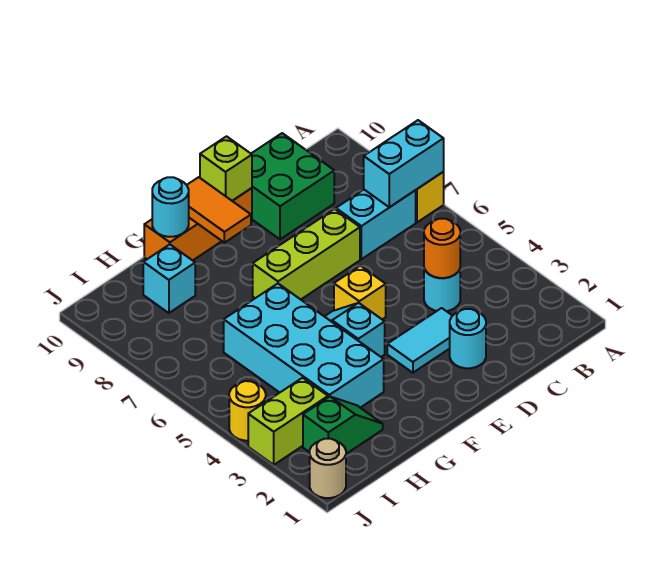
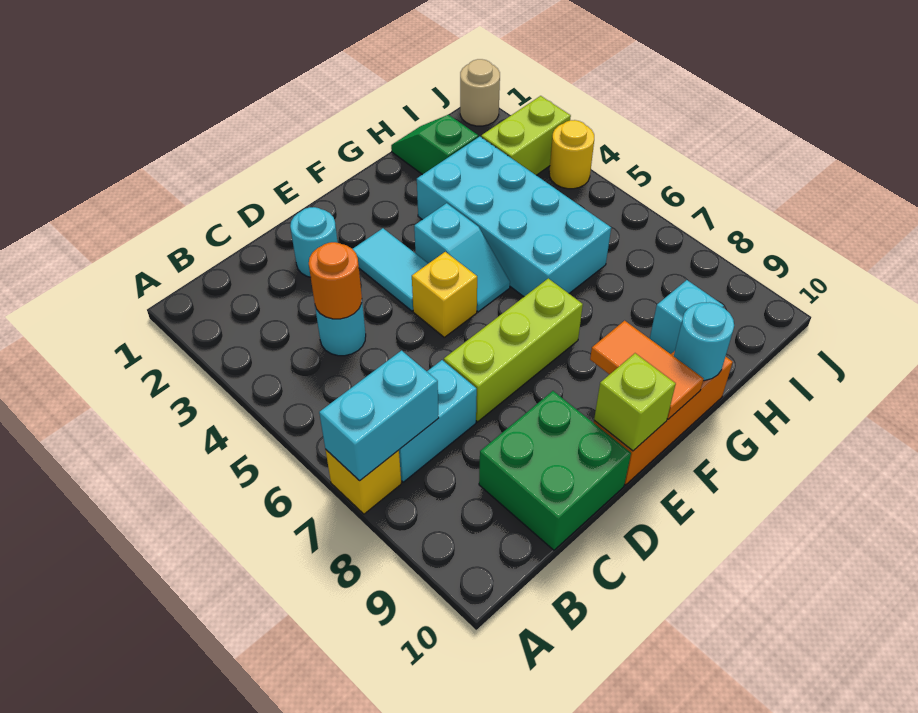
cyan tile D3:E3 level 1 -> cyan tile E3:E4 level 1
green slope H2:I2 level 1 top I -> green slope H1:H2 level 1 top 2

